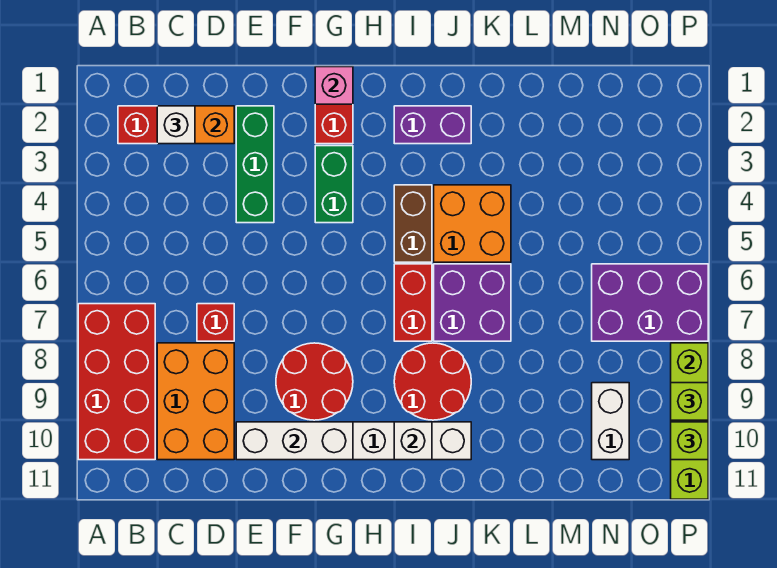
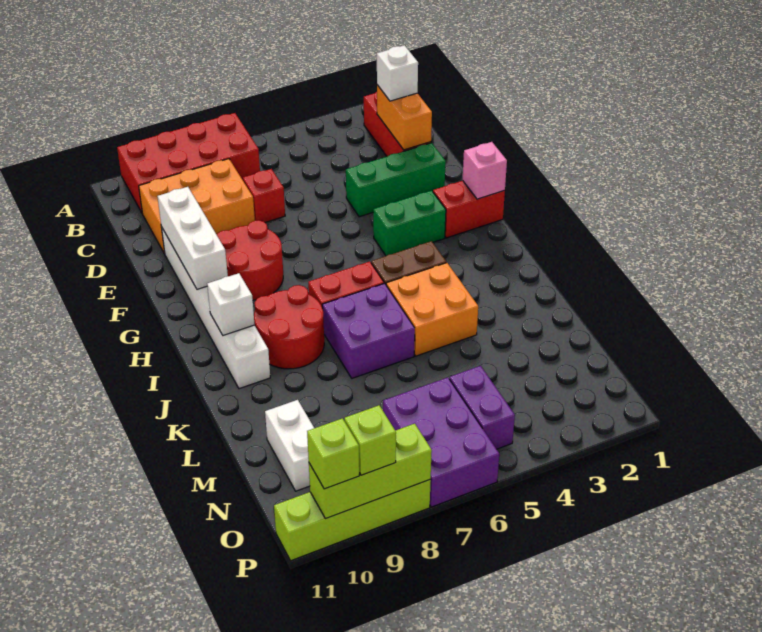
purple brick I2:J2 level 1 -> purple brick N5:O5 level 1
white brick N9:N10 level 1 -> white brick M10:N10 level 1

